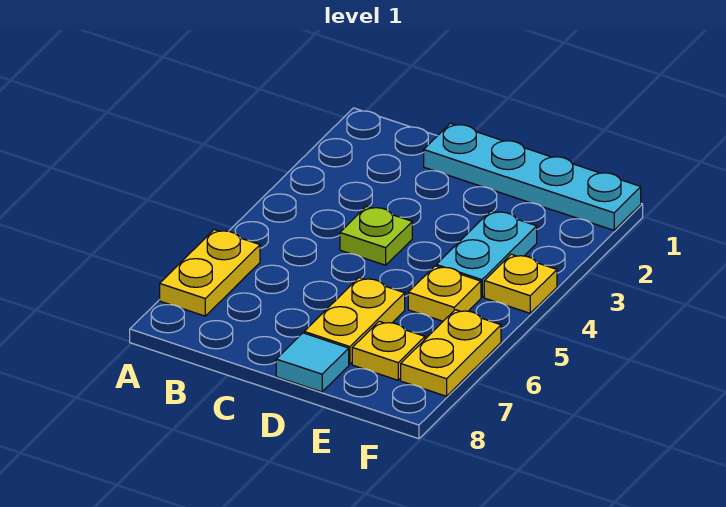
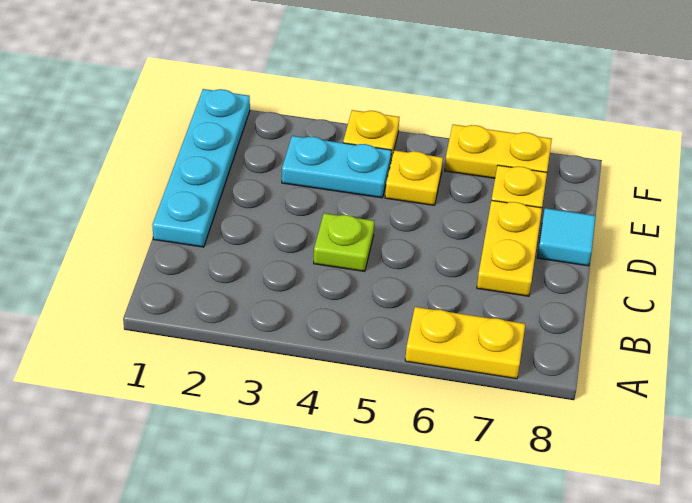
yellow plate D6:D7 level 1 -> yellow plate C7:D7 level 1

